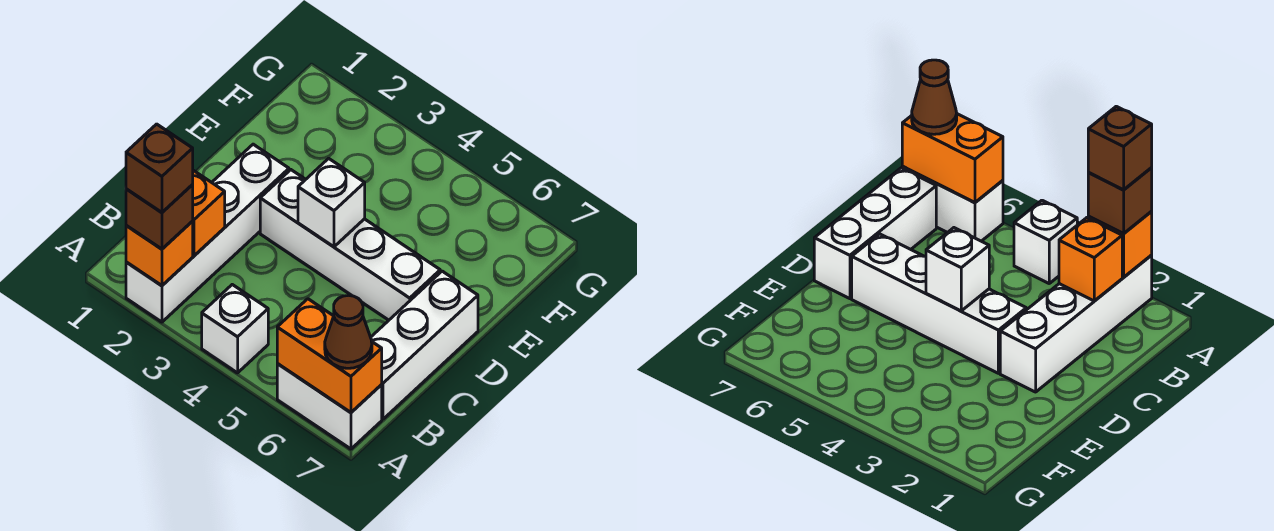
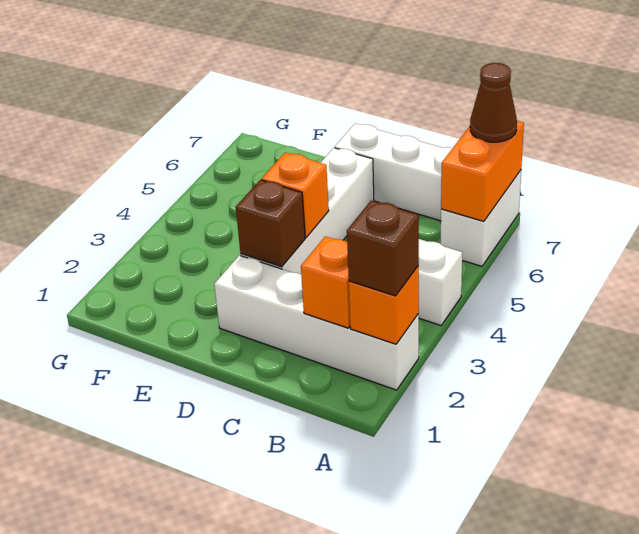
brown brick A2 level 4 -> brown brick D3 level 2
white brick D4 level 2 -> orange brick D4 level 2

